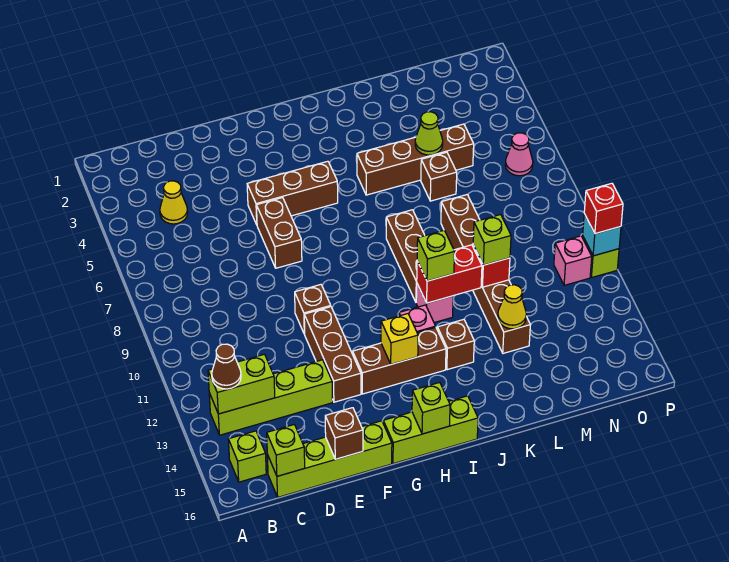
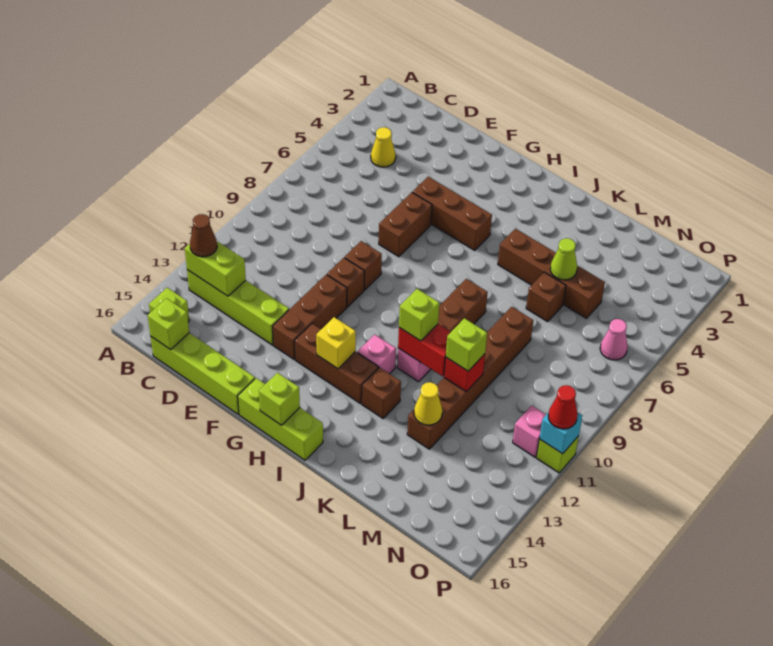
brown brick E16 level 2 -> brown brick F9 level 1
red brick P11 level 3 -> red cone P11 level 3

